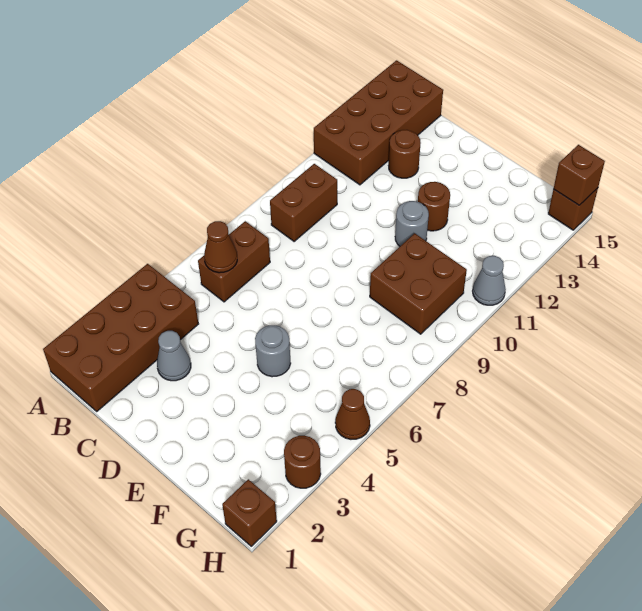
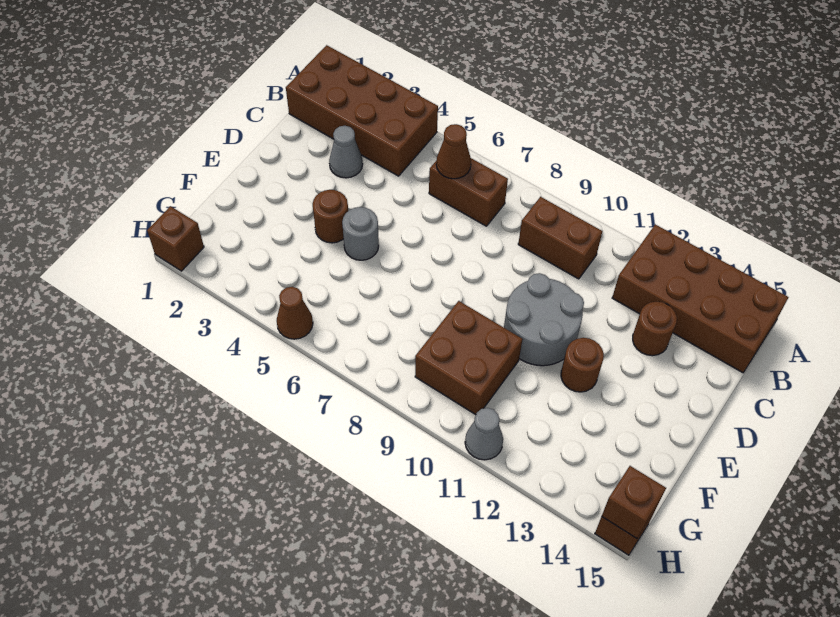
grey round brick E11 level 1 -> grey round brick D10:E11 level 1
brown round brick H3 level 1 -> brown round brick E4 level 1

